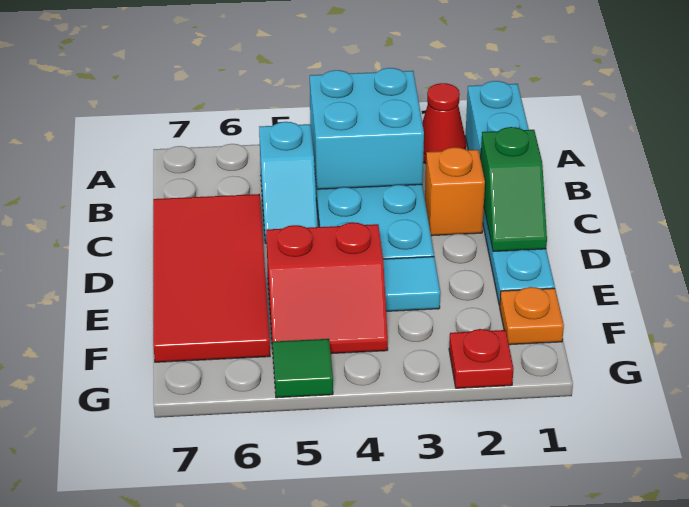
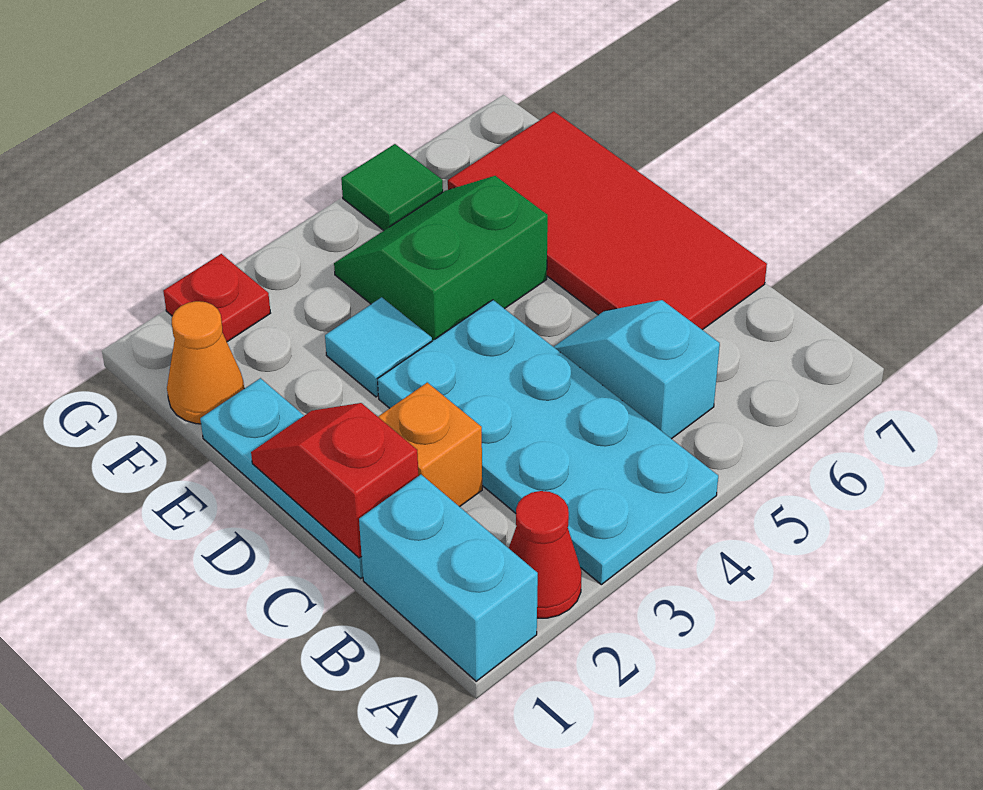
cyan brick A3:B4 level 2 -> none
green slope C1:D1 level 2 top C -> red slope C1:D1 level 2 top C
red slope E4:F5 level 1 top E -> green slope E4:F5 level 1 top E
orange plate F1 level 1 -> orange cone F1 level 1

